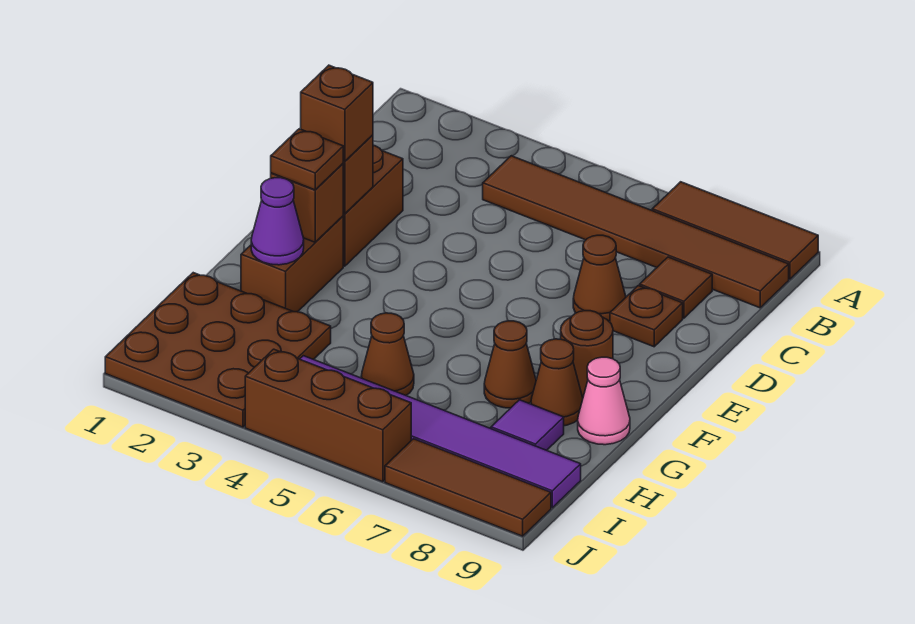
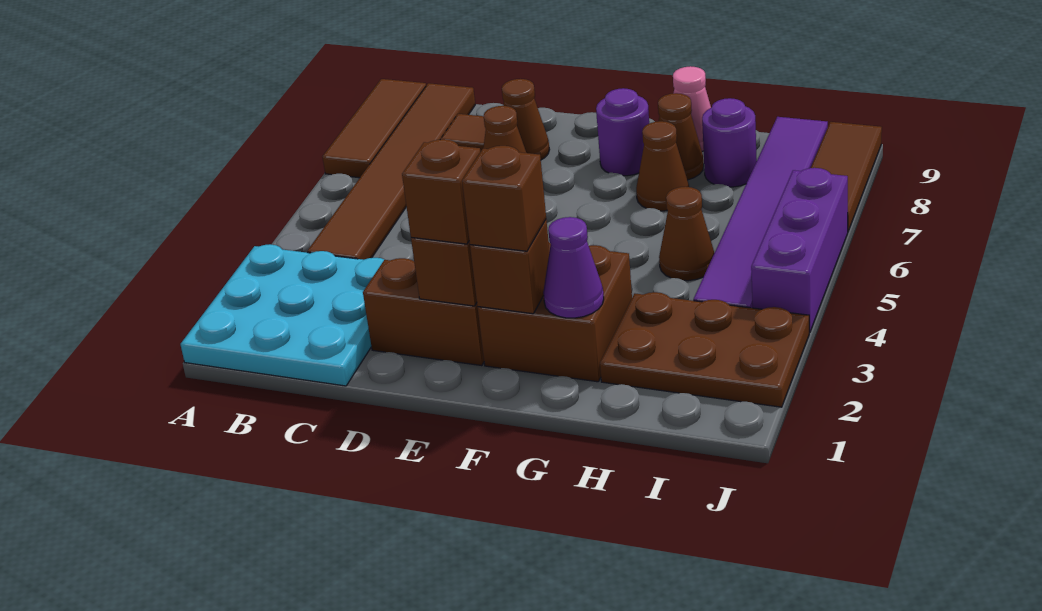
none -> cyan plate A1:C3 level 1
brown plate D8 level 1 -> brown cone D8 level 1
brown brick F2:G2 level 1 -> brown brick F2:G3 level 1
brown plate F2 level 3 -> brown brick F2 level 3
brown round brick F8 level 1 -> purple round brick F8 level 1
brown plate H1:J3 level 1 -> brown plate H2:J3 level 1
purple tile H8 level 1 -> purple round brick H8 level 1
brown brick J4:J6 level 1 -> purple brick J4:J6 level 1

